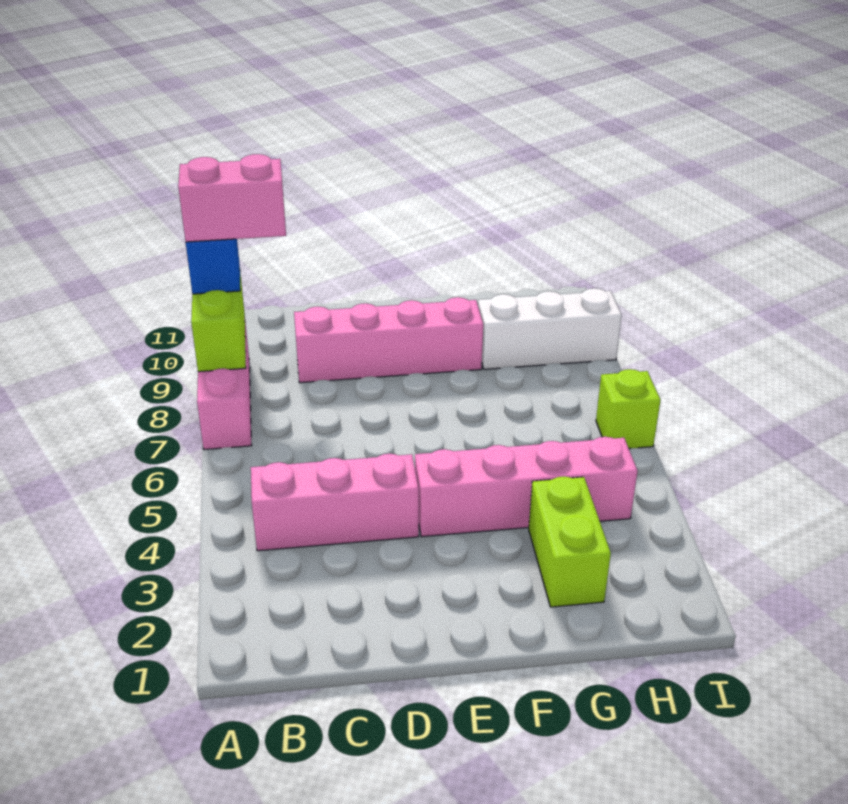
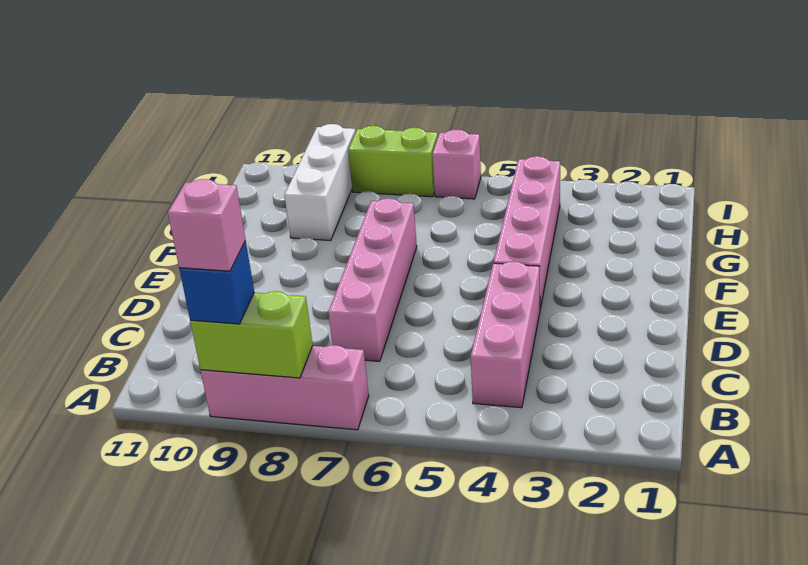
pink brick A9:B9 level 4 -> pink brick A9 level 4
pink brick C9:F9 level 1 -> pink brick C7:F7 level 1
lime brick G2:G3 level 1 -> lime brick I7:I8 level 1
lime brick I6 level 1 -> pink brick I6 level 1

